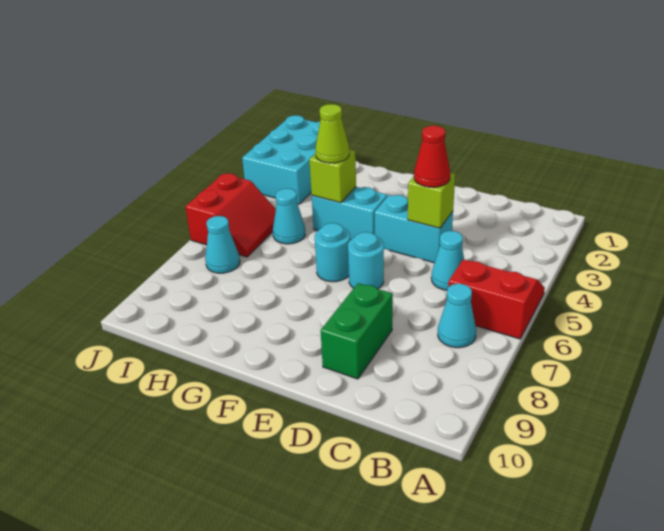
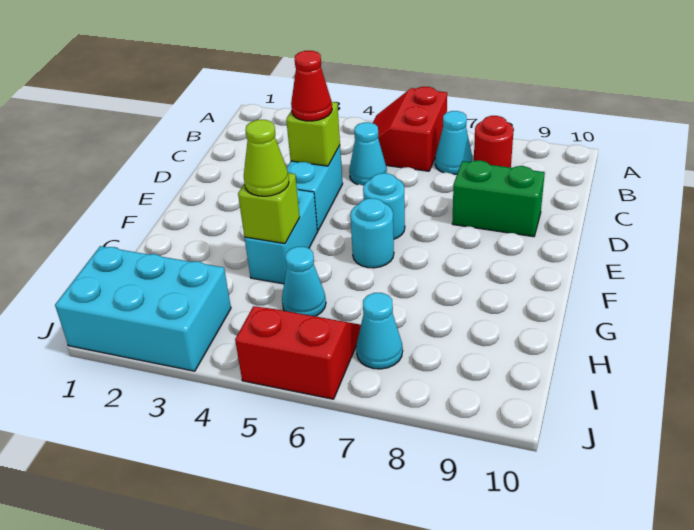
none -> red round brick B8 level 1

